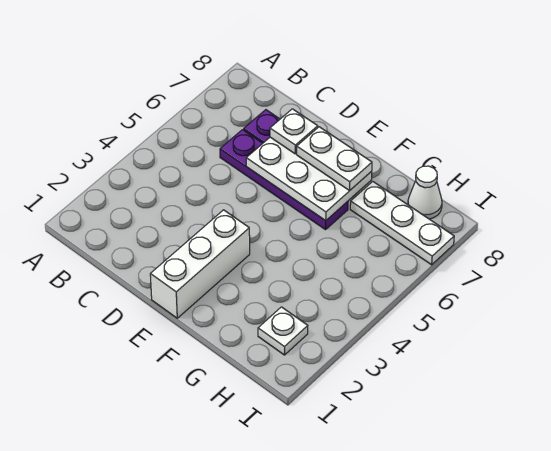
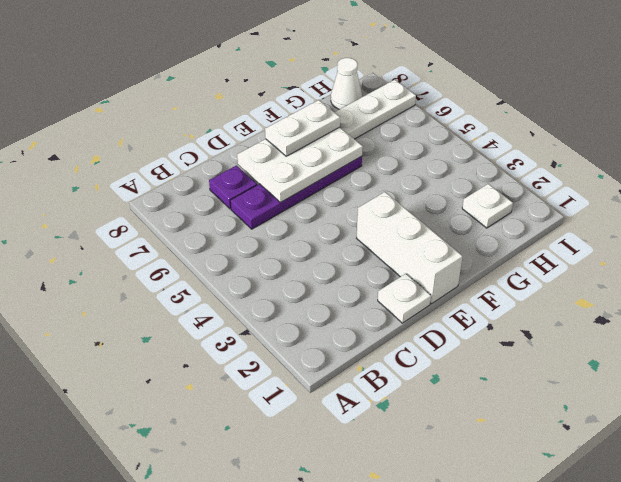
white plate D7 level 3 -> white plate D1 level 1

